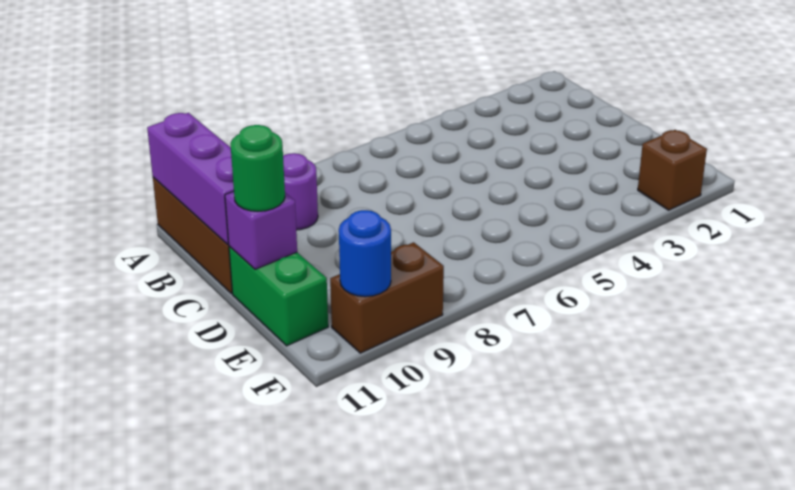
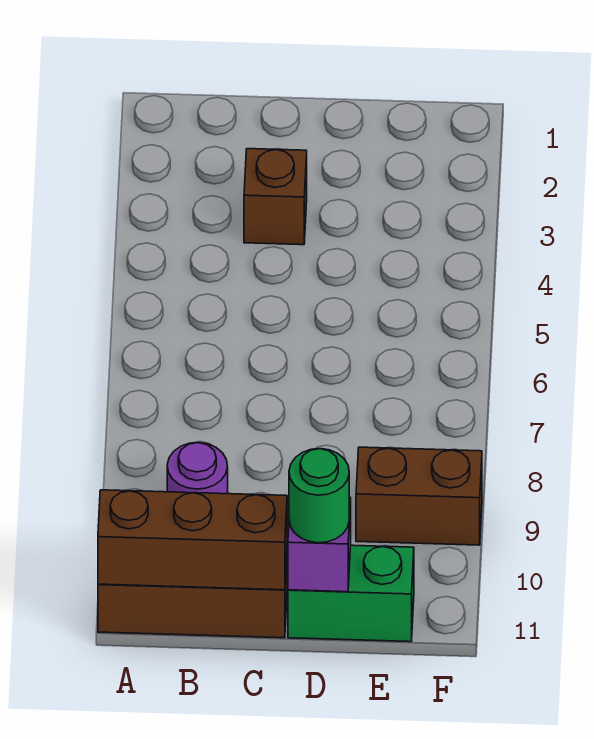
purple brick A11:C11 level 2 -> brown brick A11:C11 level 2
brown brick F2 level 1 -> brown brick C3 level 1
brown brick F9:F10 level 1 -> brown brick E9:F9 level 1
blue round brick F10 level 2 -> none

